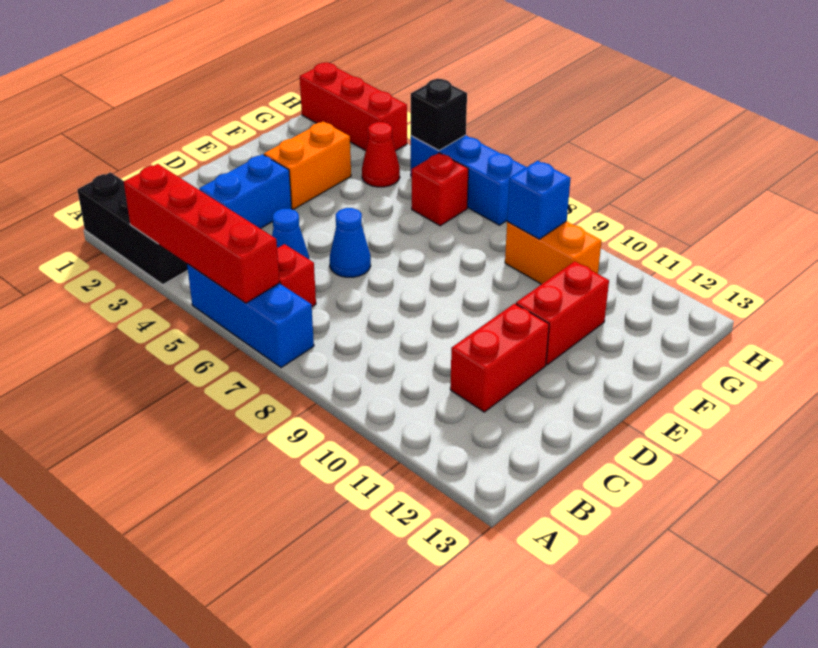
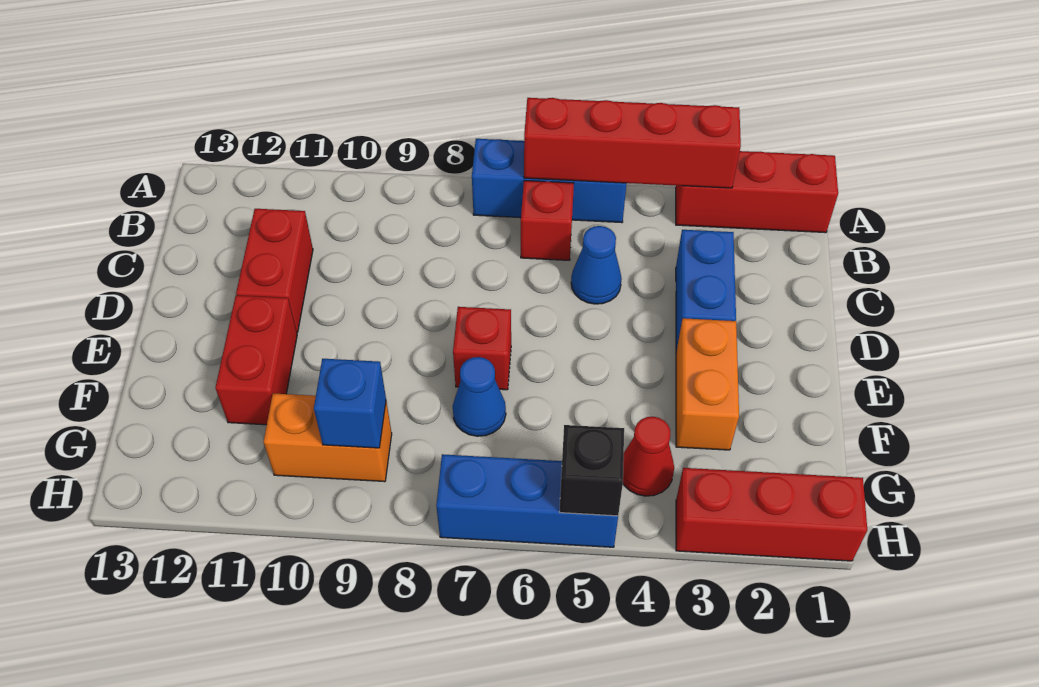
black brick A1:A3 level 1 -> red brick A1:A3 level 1
blue cone D6 level 1 -> blue cone F7 level 1
red brick G6 level 1 -> red brick E7 level 1

